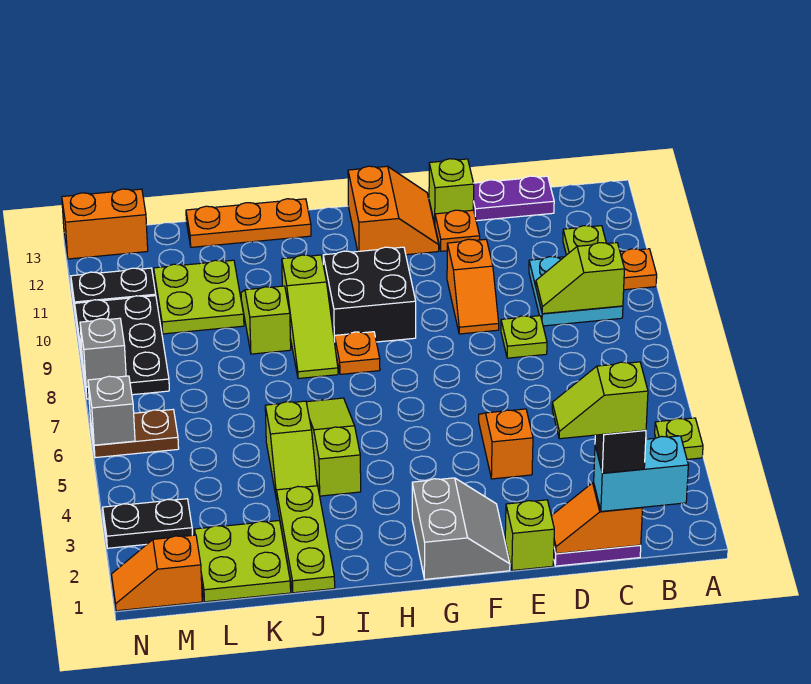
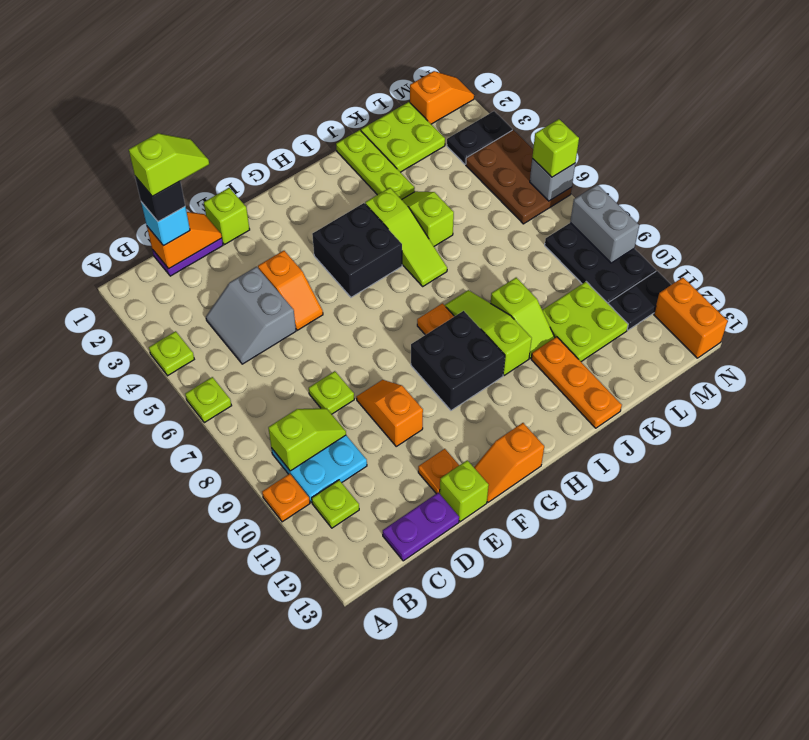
none -> lime plate A6 level 1
cyan brick B1:C1 level 3 -> cyan brick C1 level 3
grey slope F1:G2 level 1 top G -> grey slope C4:D5 level 1 top D
orange slope F12:G13 level 1 top G -> orange slope F13:G13 level 1 top G
none -> black brick G4:H5 level 1
orange plate I13:K13 level 1 -> orange plate J11:J13 level 1
brown plate M6:N6 level 1 -> brown plate M4:N6 level 1
orange brick M13:N13 level 1 -> orange brick N12:N13 level 1
none -> lime brick N6 level 3
grey brick N8 level 2 -> grey brick N8:N9 level 2

